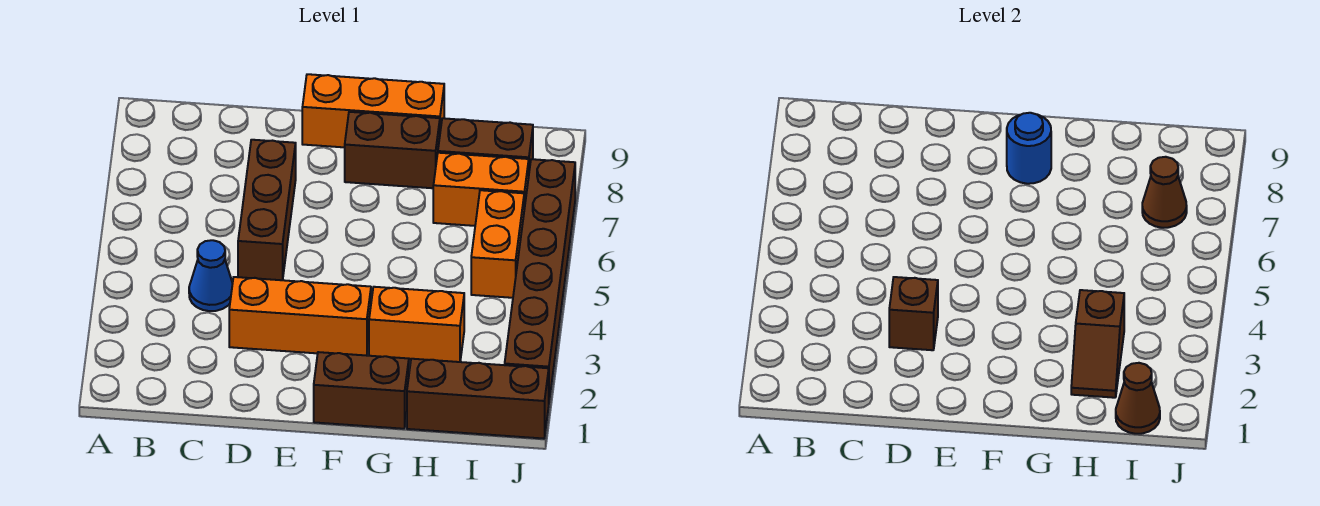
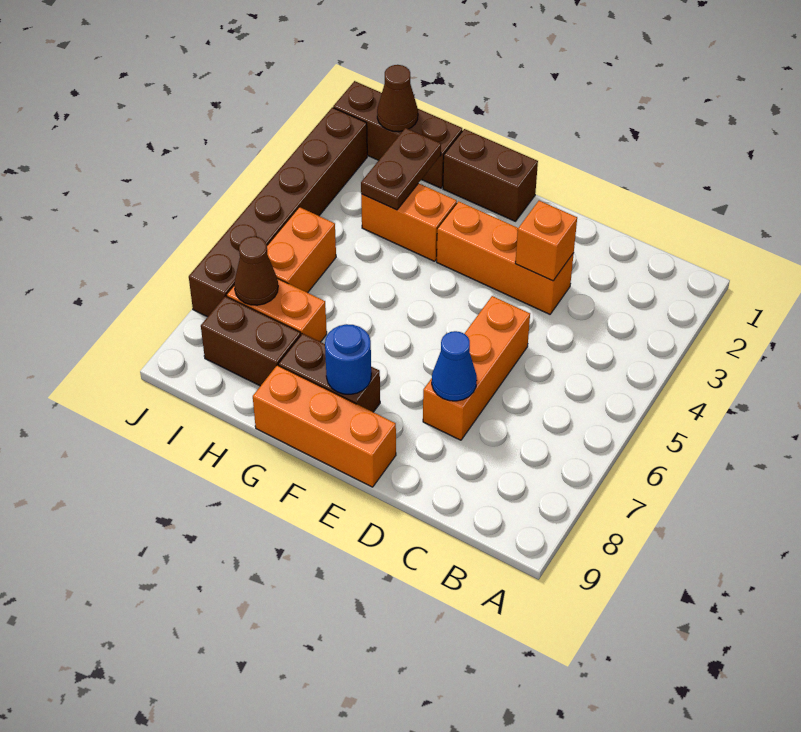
blue cone C4 level 1 -> blue cone D7 level 2
brown brick D3 level 2 -> orange brick D3 level 2
brown brick D5:D7 level 1 -> orange brick D5:D7 level 1
brown slope H2:H3 level 2 top 3 -> brown plate H2:H3 level 2

